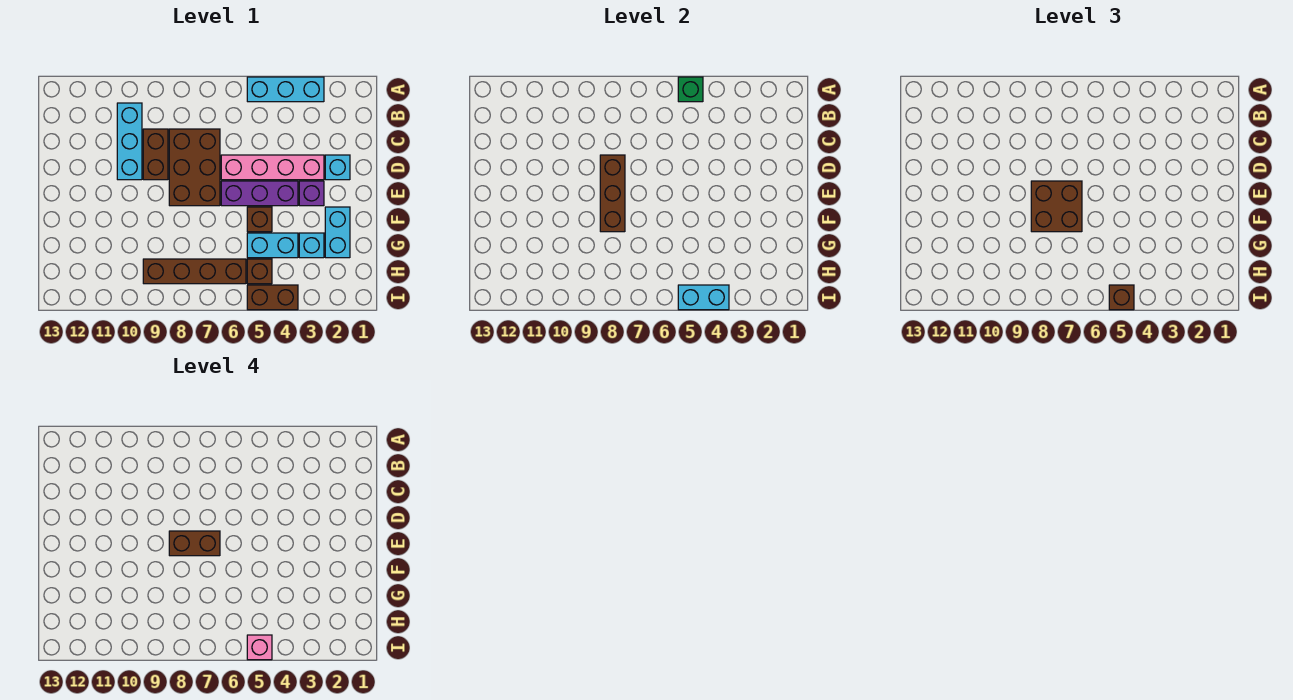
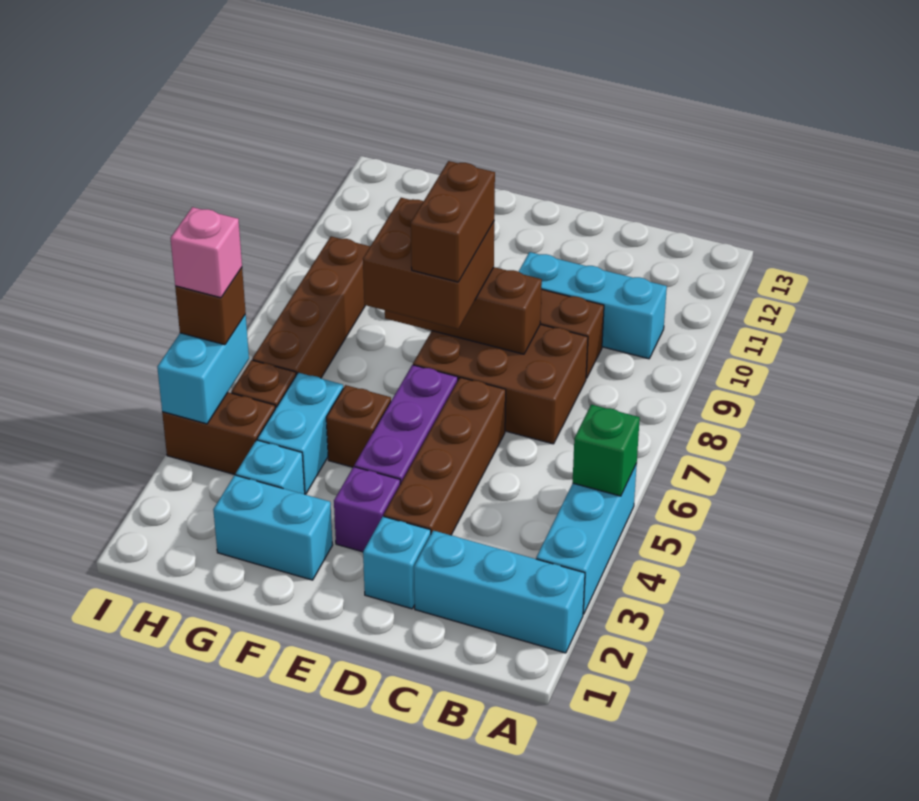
none -> cyan brick A2:C2 level 1
pink brick D3:D6 level 1 -> brown brick D3:D6 level 1
brown brick I4:I5 level 1 -> brown brick H4:I4 level 1

